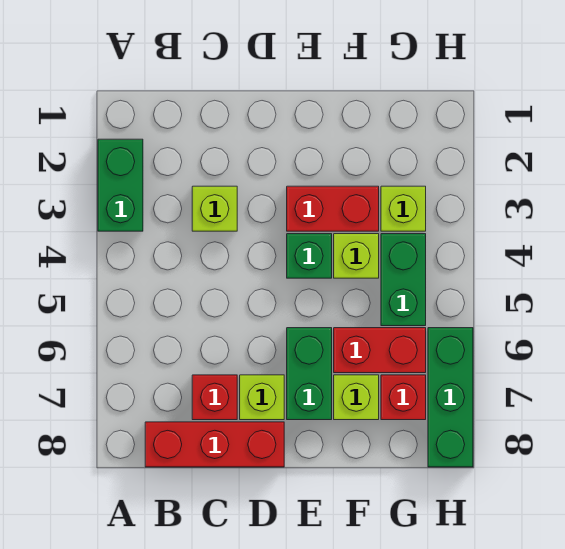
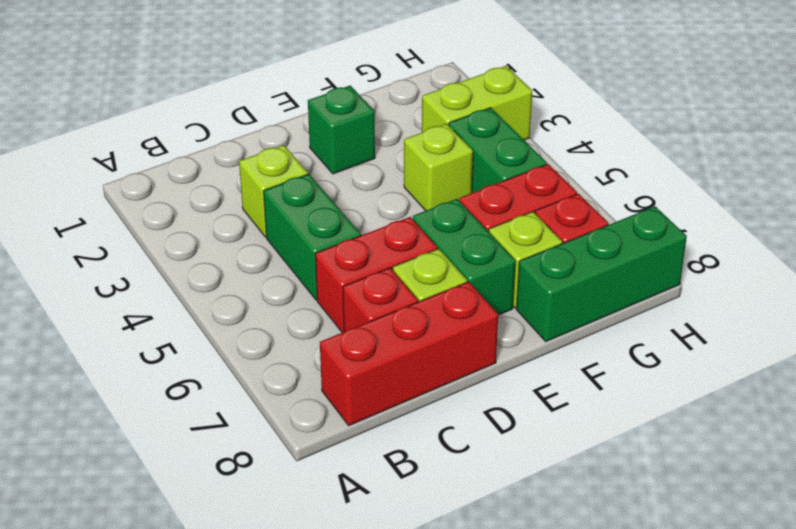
green brick A2:A3 level 1 -> green brick C4:C5 level 1
red brick E3:F3 level 1 -> red brick C6:D6 level 1
green brick E4 level 1 -> green brick E2 level 1
lime brick G3 level 1 -> lime brick G3:H3 level 1
green brick H6:H8 level 1 -> green brick F8:H8 level 1

